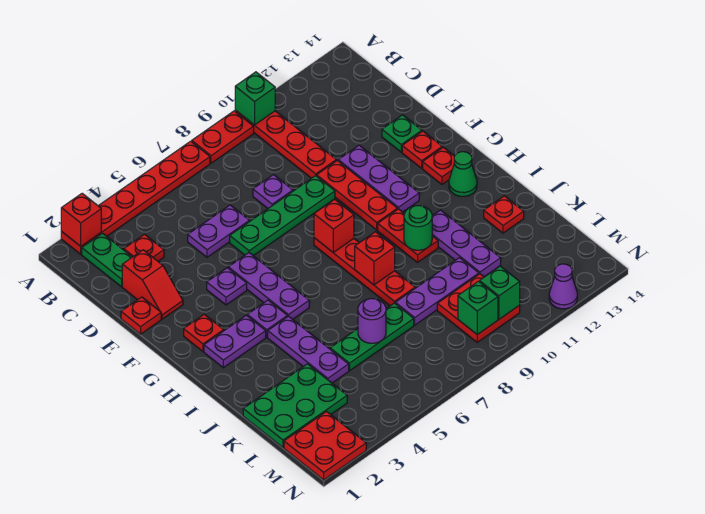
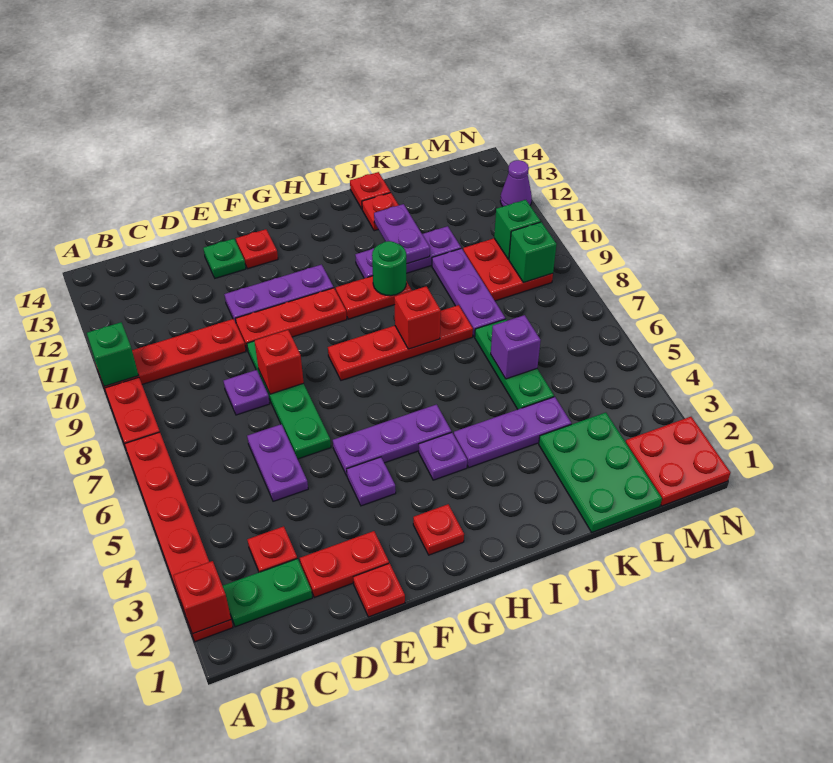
red slope D2:E2 level 1 top D -> red plate D2:E2 level 1
red brick G8 level 2 -> red brick E8 level 2
red plate G13 level 1 -> red plate J14 level 1
purple plate H2:H3 level 1 -> purple plate J11:J12 level 2
green cone H13 level 1 -> none
purple round brick K6 level 2 -> purple brick K6 level 2

